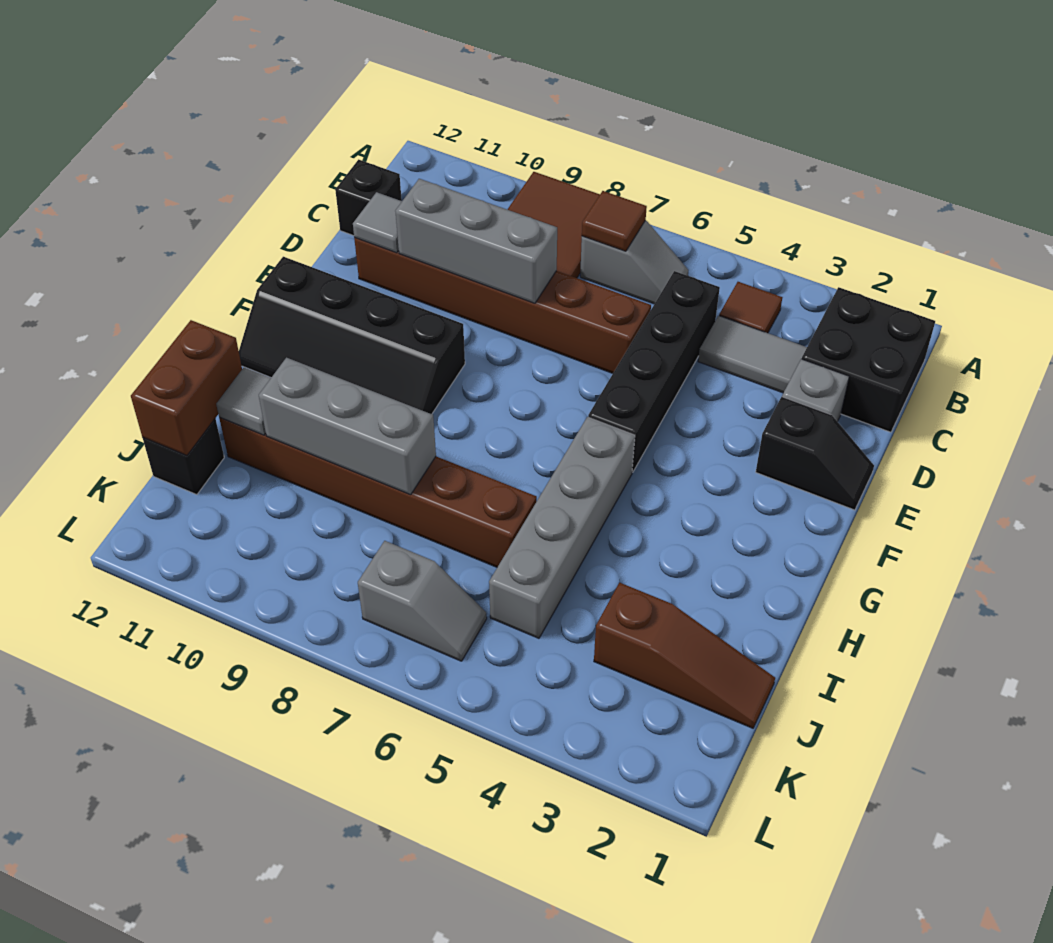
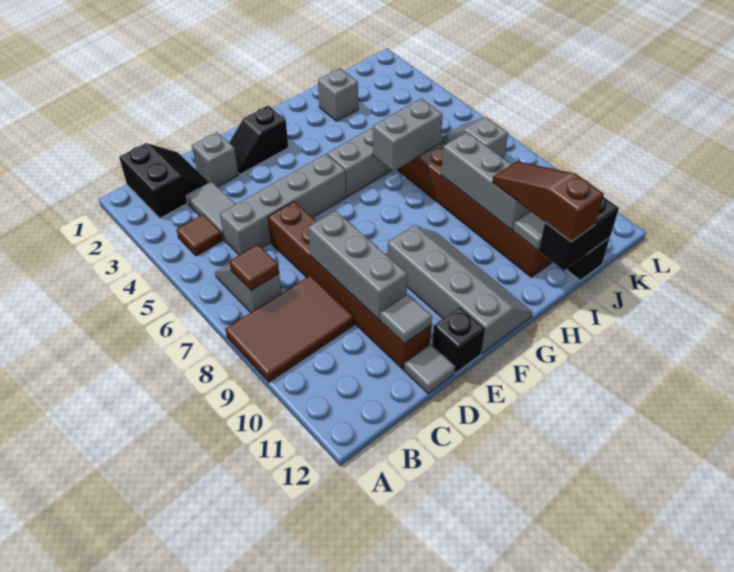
black brick B1:C2 level 1 -> black slope B1:C2 level 1 top B
black brick C5:F5 level 1 -> grey brick C5:F5 level 1
black brick C12 level 1 -> black brick E12 level 1
none -> grey tile D12 level 1
black slope E1:E2 level 1 top 2 -> black slope E2:F2 level 1 top F
black slope F9:G12 level 1 top F -> grey slope F9:G12 level 1 top F
none -> grey brick H6:I6 level 2
none -> grey brick I2 level 1
brown brick I12:J12 level 2 -> black brick I12:J12 level 2
brown slope J1:J3 level 1 top 3 -> brown slope I10:I12 level 3 top 12

